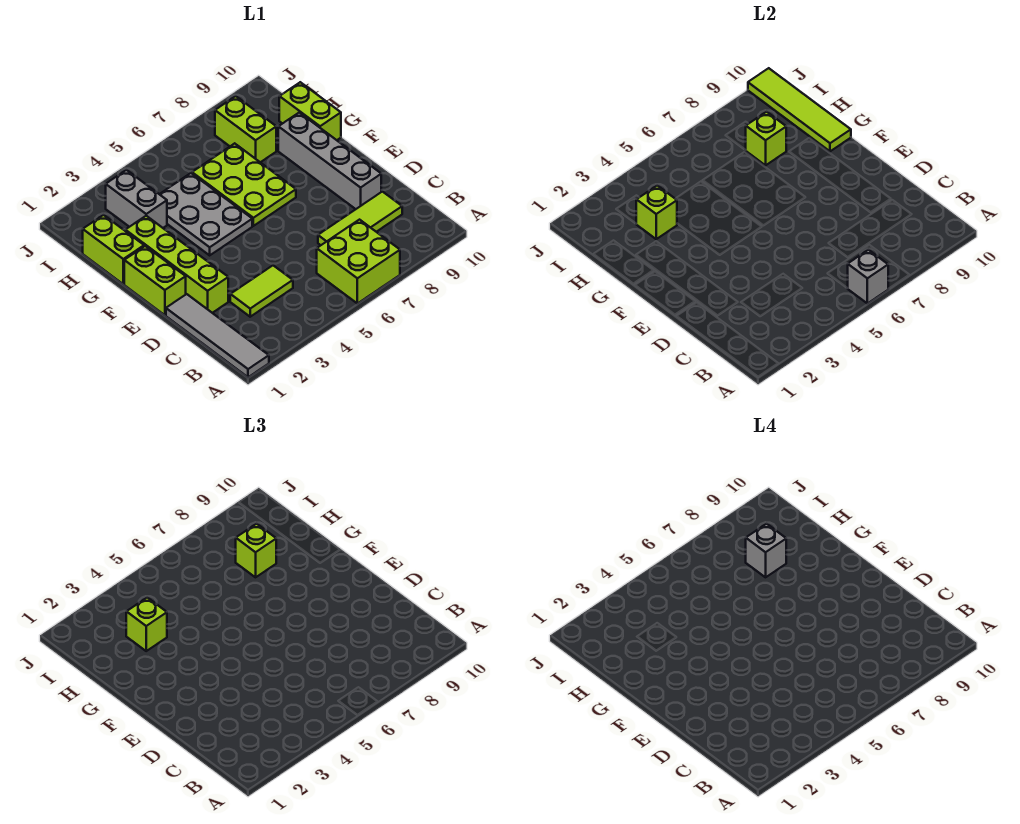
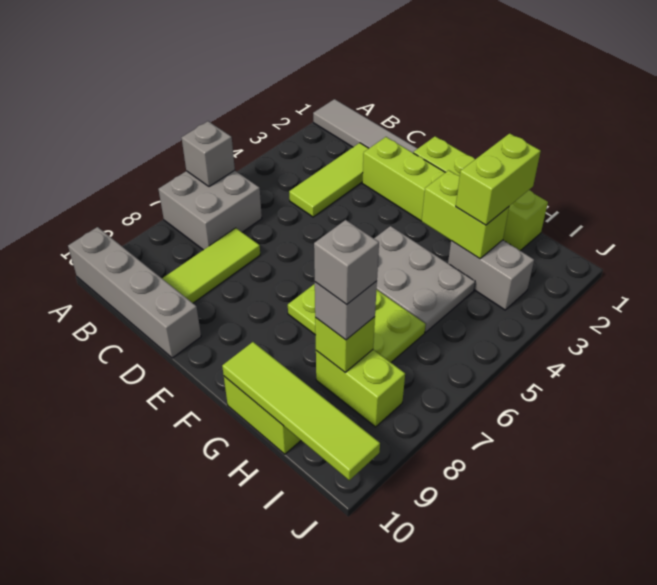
lime brick A6:B7 level 1 -> grey brick A6:B7 level 1
lime tile C3:C4 level 1 -> lime tile C2:C4 level 1
grey brick D9:G9 level 1 -> grey brick A10:D10 level 1
lime brick H3 level 2 -> lime brick G3:H3 level 2
lime brick H3 level 3 -> lime brick H2:H3 level 3
lime brick H8 level 3 -> grey brick H8 level 3

